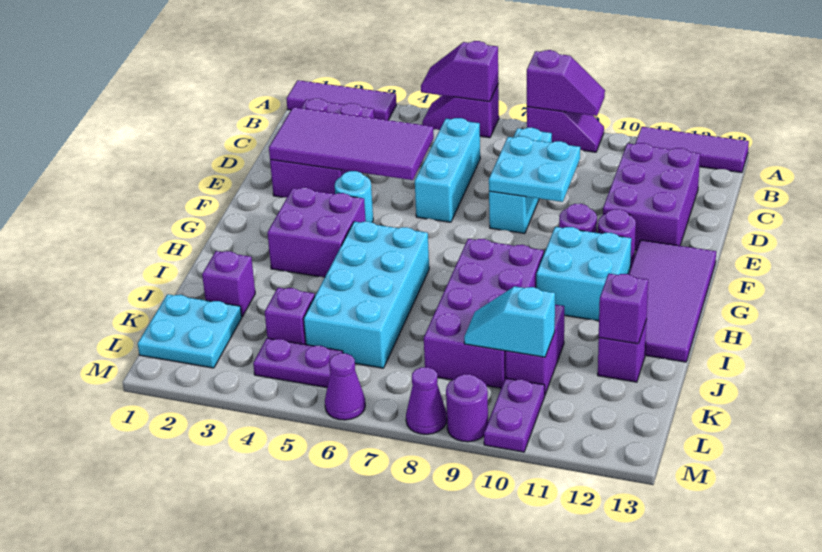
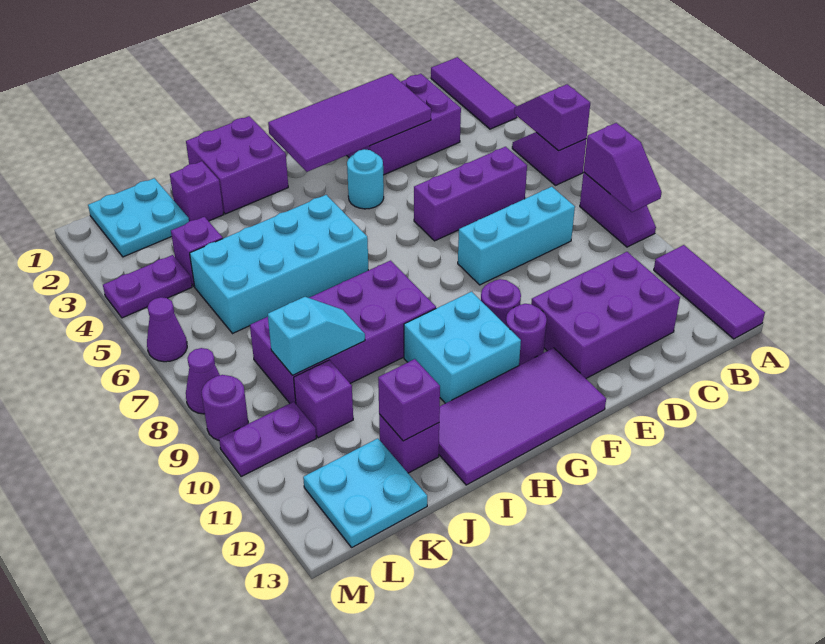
cyan brick C6:E6 level 1 -> purple brick C6:E6 level 1
purple tile D2:E5 level 2 -> purple tile D2:G3 level 2
cyan plate D8:E9 level 2 -> cyan plate K12:L13 level 1
purple brick G3:H4 level 1 -> purple brick H1:I2 level 1
purple brick J10:K10 level 1 -> purple brick K10 level 1
cyan slope K9:K10 level 2 top 10 -> cyan slope J9:K9 level 2 top K
purple plate L4:L5 level 1 -> purple plate L4:M4 level 1

